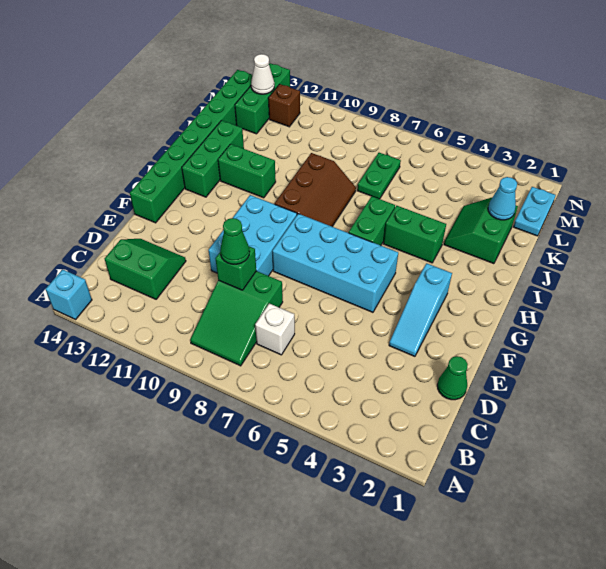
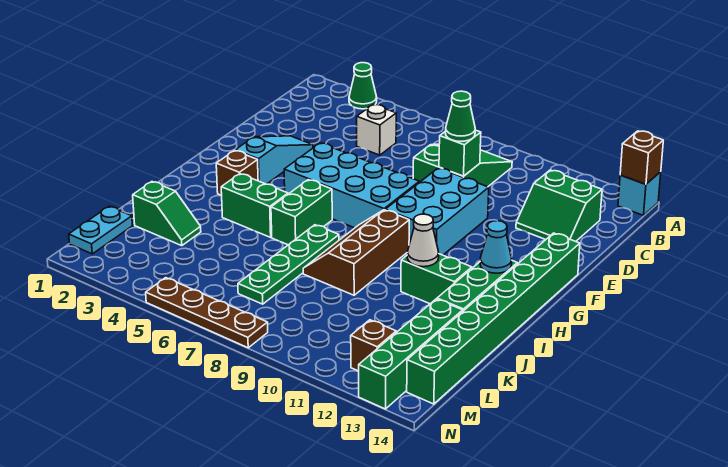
none -> brown brick A14 level 2
white brick C7 level 1 -> white brick C5 level 1
green cone D1 level 1 -> green cone A3 level 1
none -> brown brick H3 level 1
green slope J2:K3 level 1 top 2 -> green slope K2:K3 level 1 top 2
cyan cone K2 level 2 -> cyan cone H13 level 2
green plate K7:L7 level 1 -> green plate I7:L7 level 1
green brick L13:N13 level 1 -> green brick K13:N13 level 1
white cone M13 level 2 -> white cone I11 level 2
none -> brown plate N5:N8 level 1

